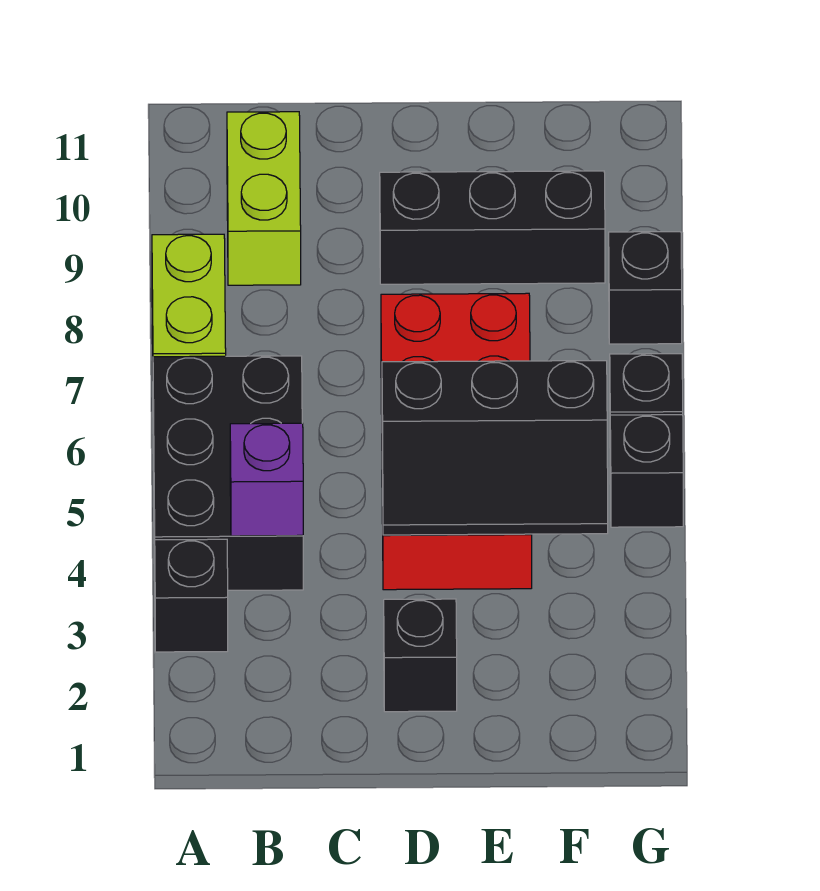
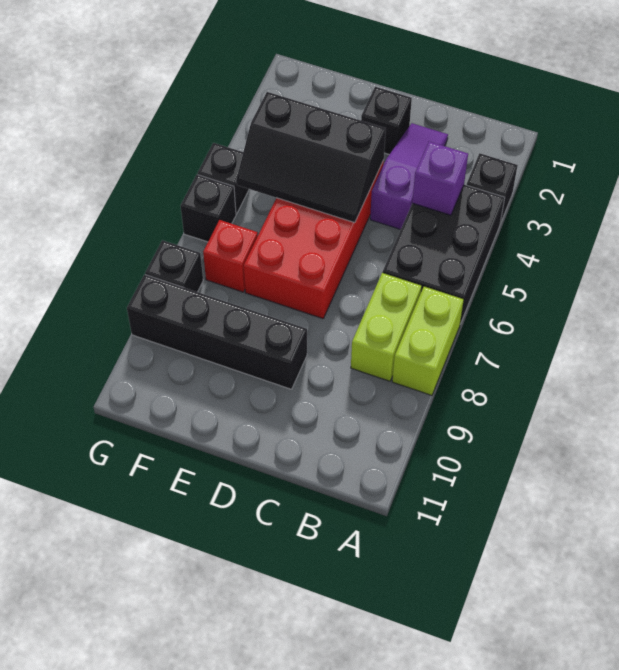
lime brick B9:B10 level 1 -> lime brick B7:B8 level 1
none -> purple slope C2:C4 level 1 top 4
black slope D4:F5 level 2 top 5 -> black slope D4:F5 level 2 top 4
black brick D9:F9 level 1 -> black brick D9:G9 level 1
none -> red brick F7 level 1

